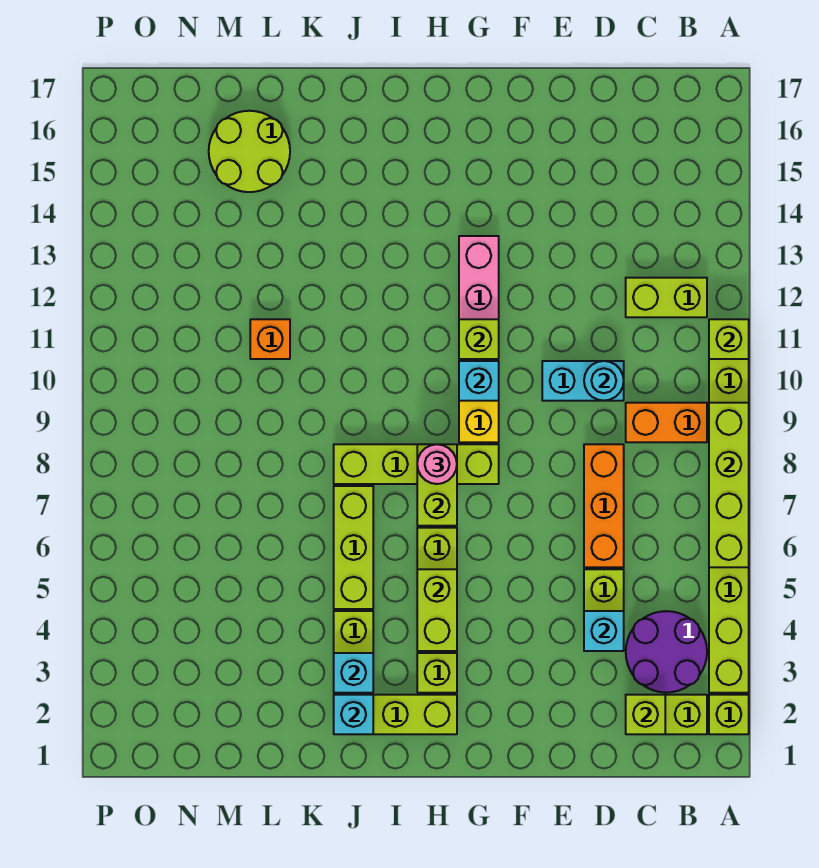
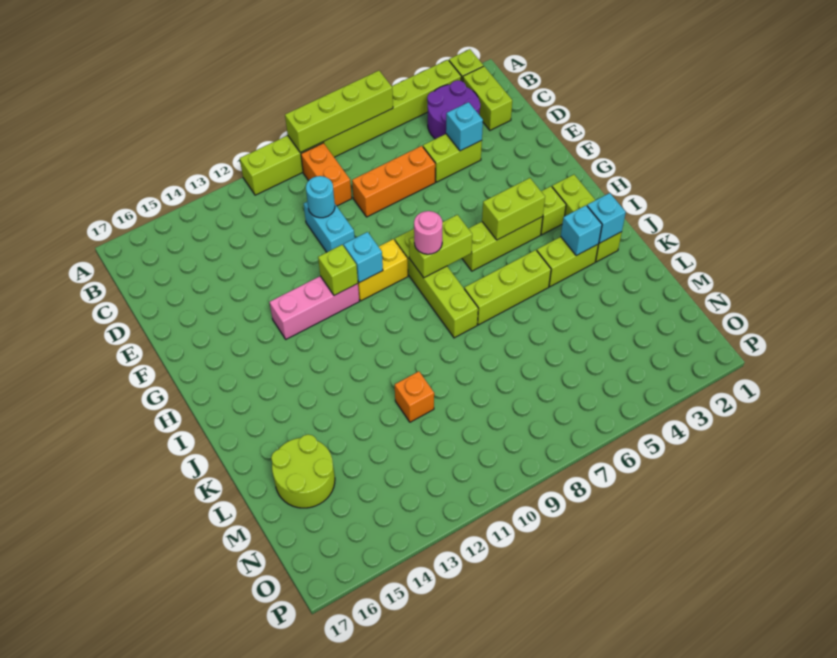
lime brick A11 level 2 -> none
lime brick B12:C12 level 1 -> none
lime brick C2 level 2 -> none

